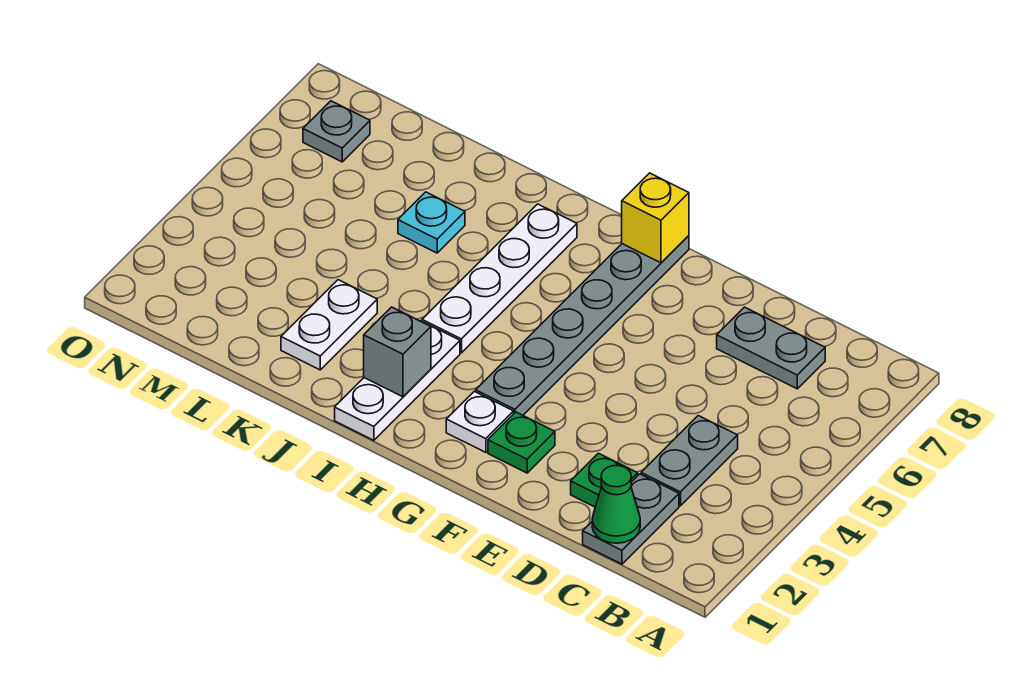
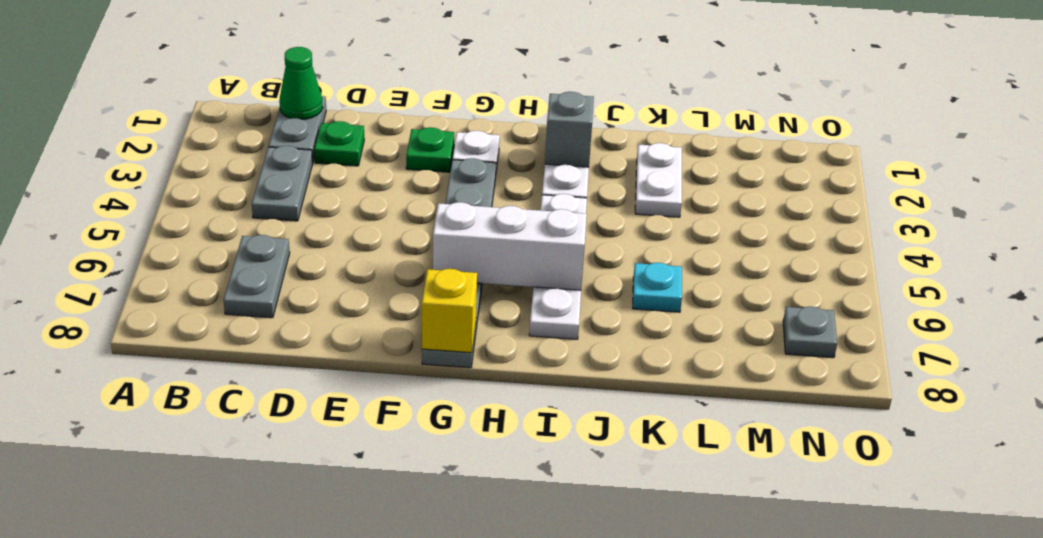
grey plate C7:D7 level 1 -> grey plate C6:C7 level 1
none -> white brick G6:I6 level 2

